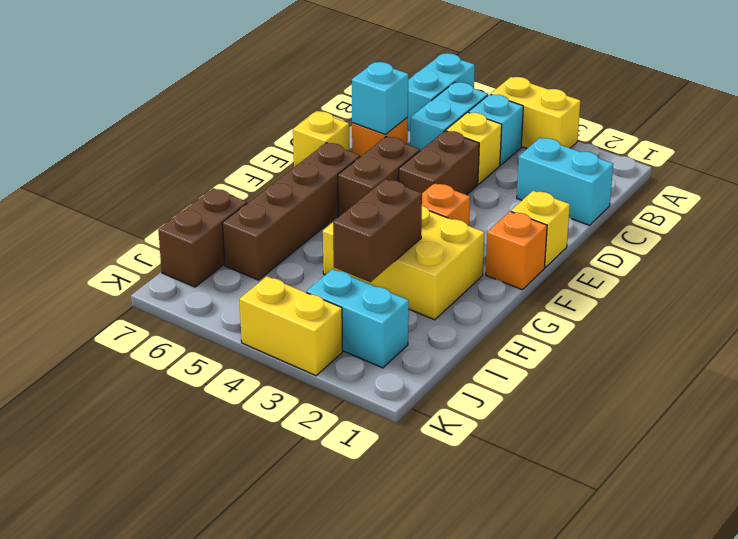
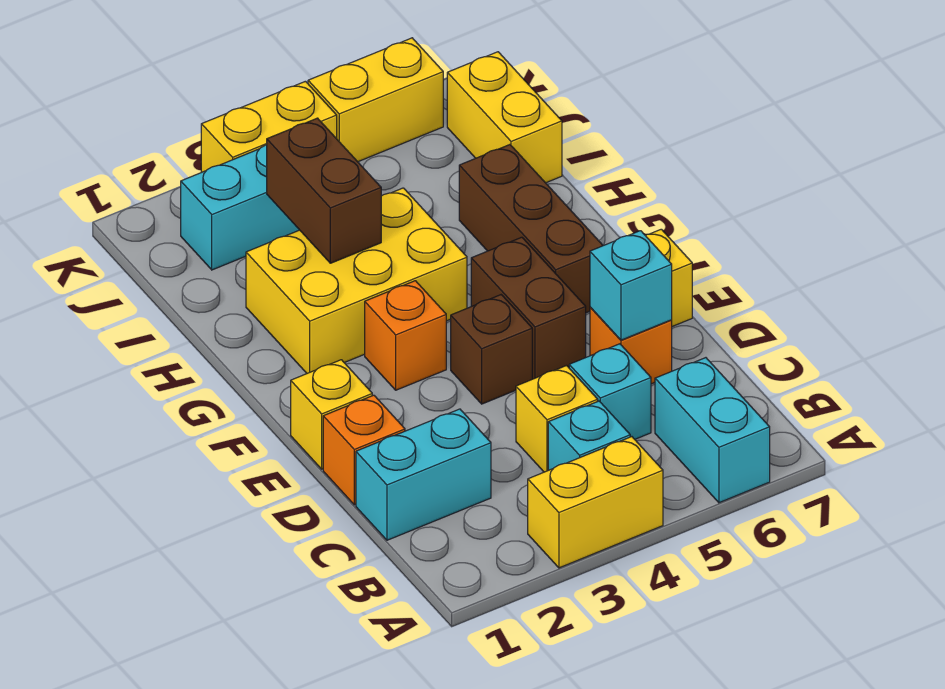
cyan brick B5:C5 level 1 -> cyan brick C5 level 1
brown brick D4:E4 level 1 -> brown brick E4 level 1
orange brick F1 level 1 -> orange brick D1 level 1
brown brick F6:I6 level 1 -> brown brick F6:H6 level 1
brown brick I7:J7 level 1 -> yellow brick I7:J7 level 1
none -> yellow brick K5:K6 level 1

